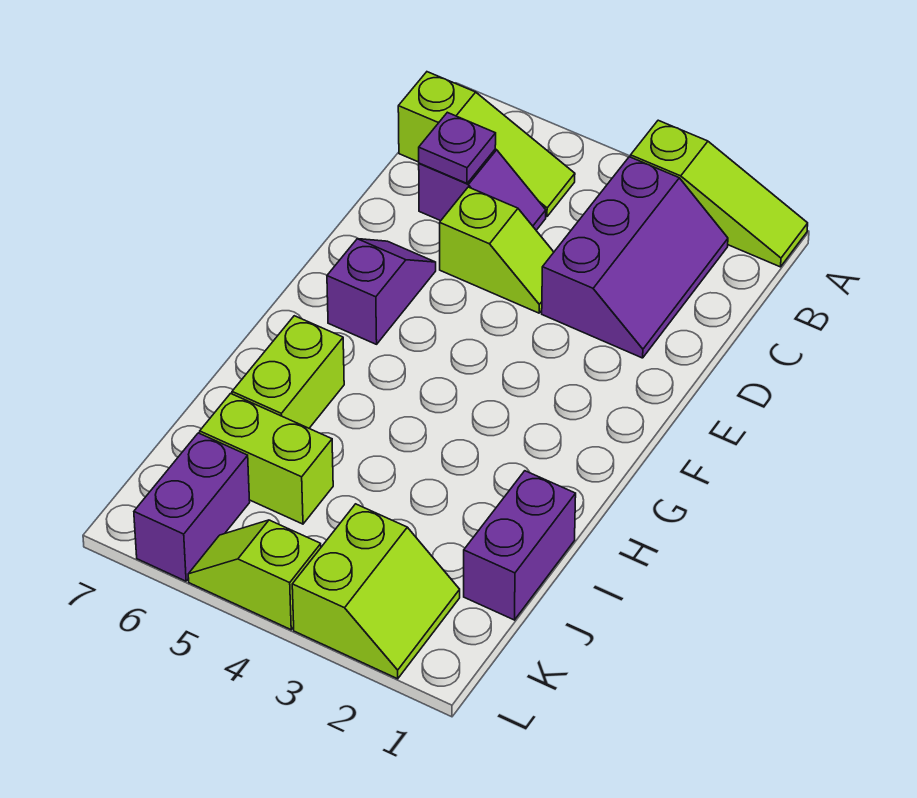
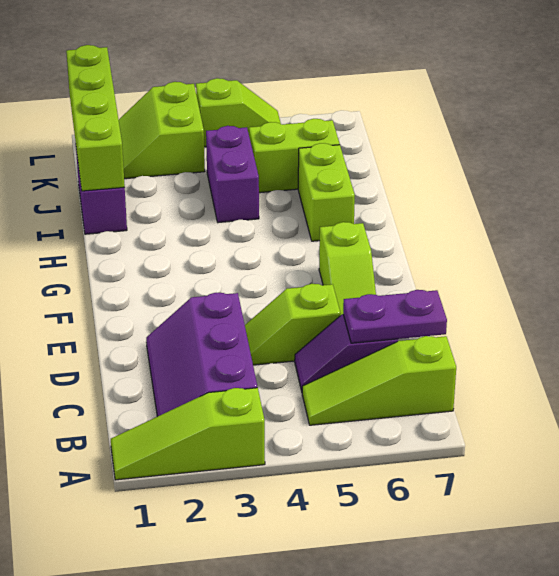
purple plate C6 level 2 -> purple plate C6:C7 level 2
purple slope E6:F6 level 1 top F -> lime slope E6:F6 level 1 top F
none -> lime brick I1:L1 level 2
purple brick K6:L6 level 1 -> purple brick I4:J4 level 1

